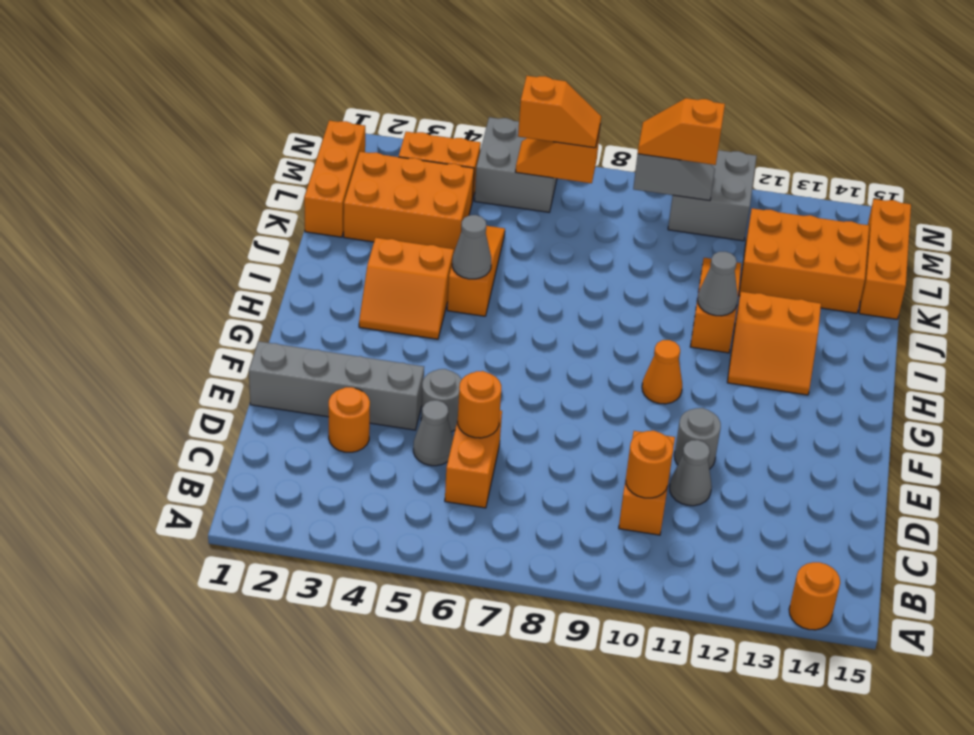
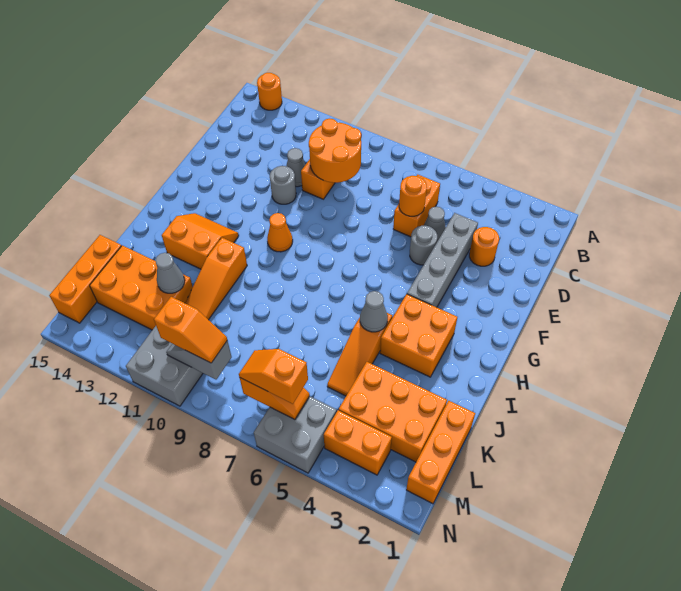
orange round brick C10 level 2 -> orange round brick C9:D10 level 2
grey brick E1:E4 level 1 -> grey brick D4:G4 level 1
orange slope H3:I4 level 1 top I -> orange brick H3:I4 level 1
grey cone I11 level 2 -> grey cone K12 level 2

